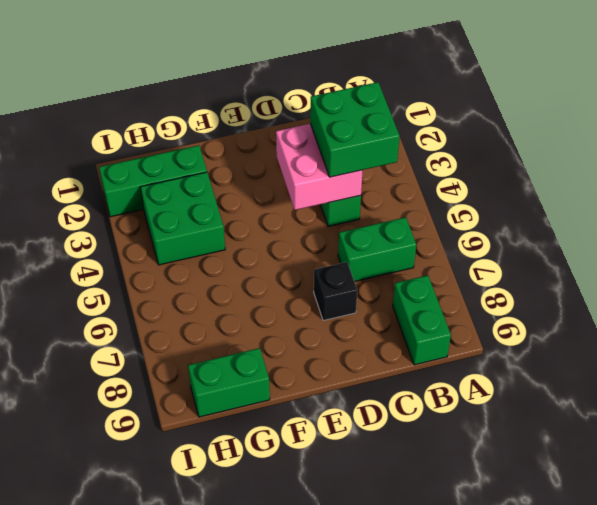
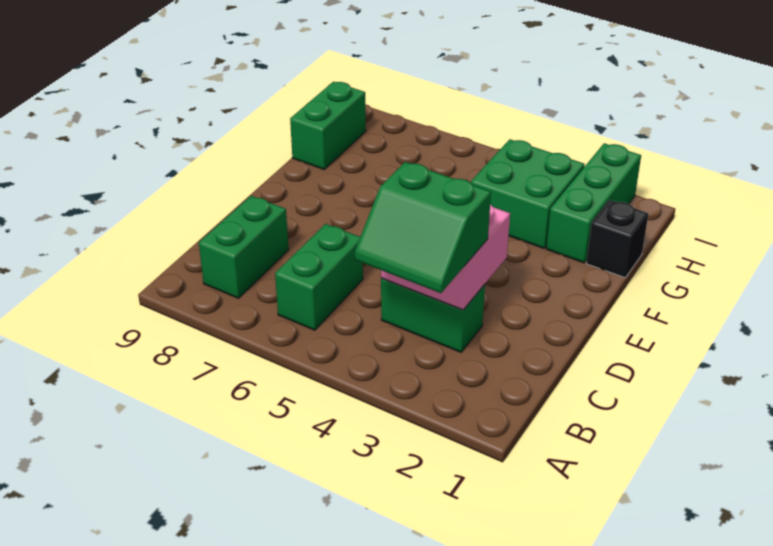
green brick B3:C4 level 3 -> green slope B3:C4 level 3 top C
green brick B8:B9 level 1 -> green brick B8:C8 level 1
black brick D7 level 1 -> black brick G1 level 1

